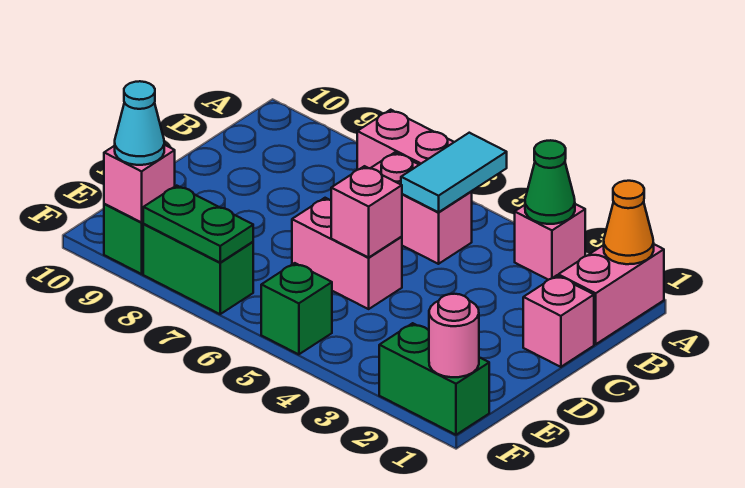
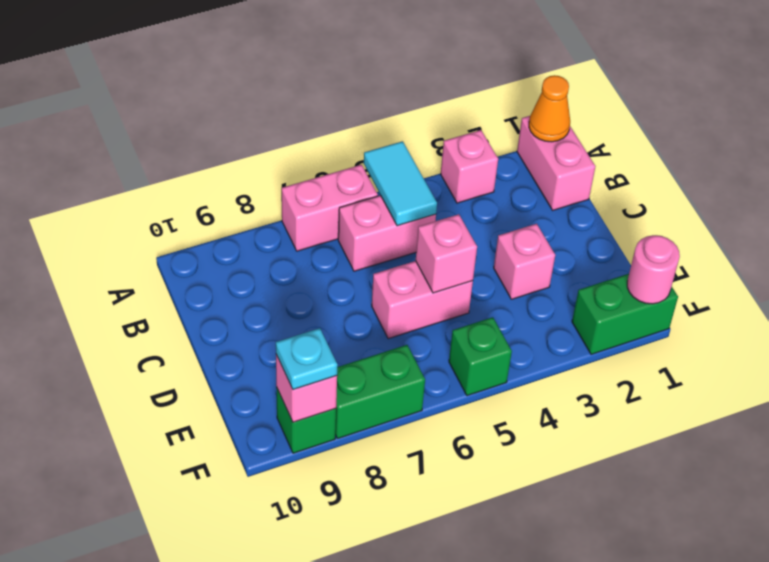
green cone A3 level 2 -> none
pink brick C1 level 1 -> pink brick D3 level 1
green plate F7:F8 level 2 -> none
cyan cone F9 level 3 -> cyan plate F9 level 3

